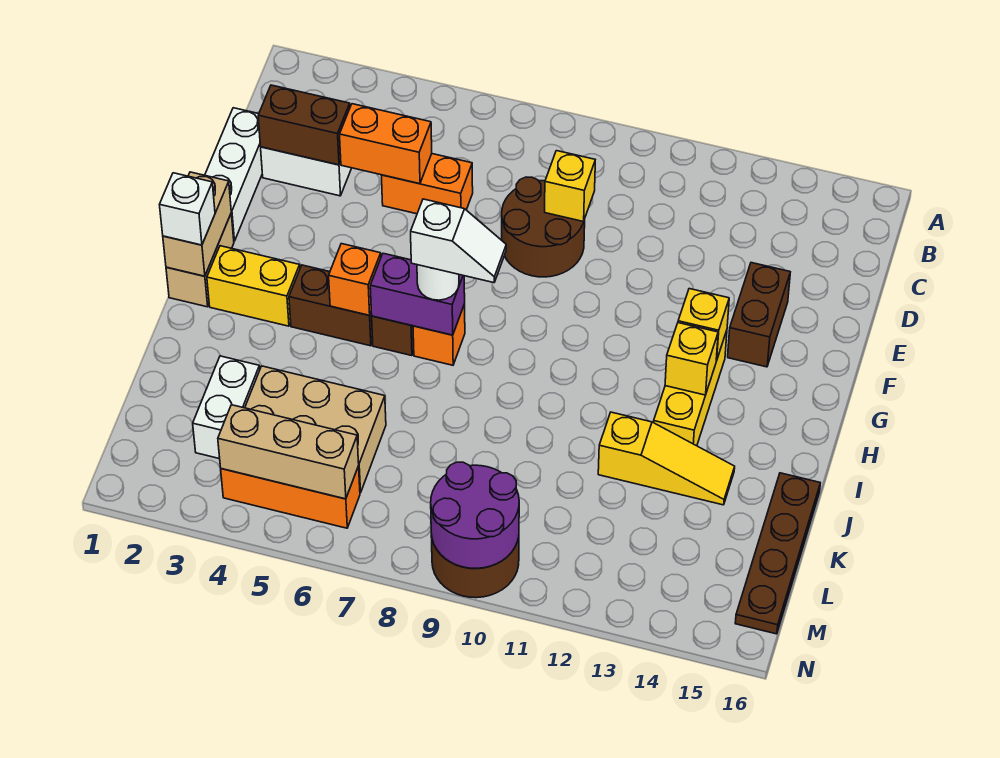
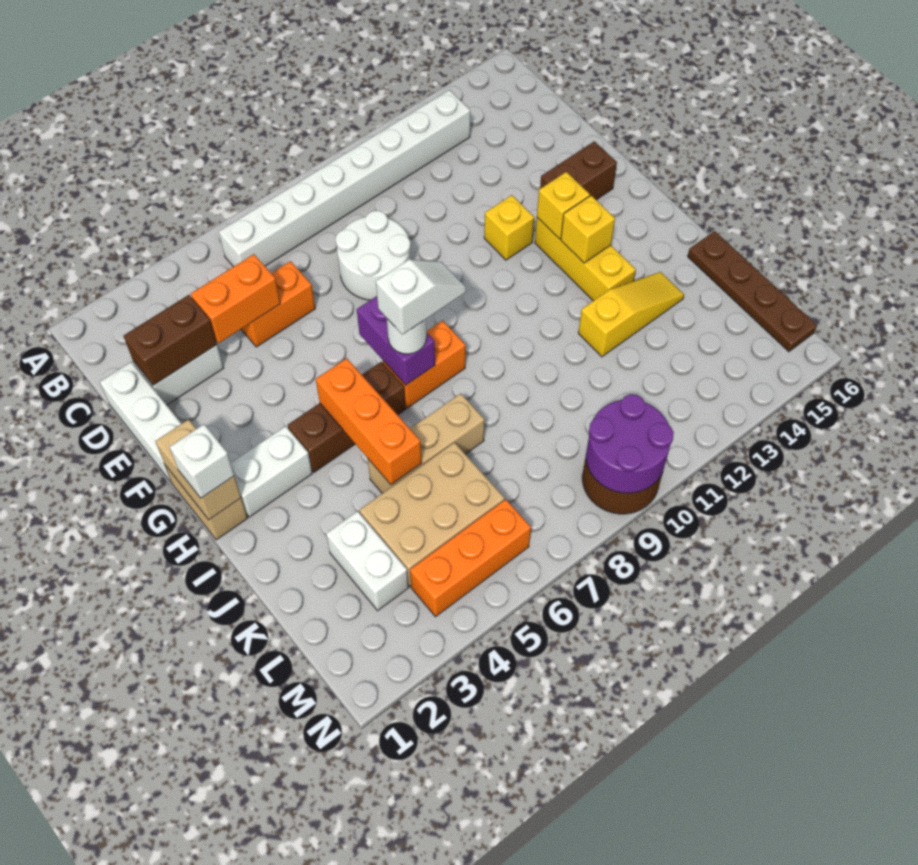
none -> white brick B6:B13 level 1
brown round brick D8:E9 level 1 -> white round brick D8:E9 level 1
yellow brick D9 level 2 -> yellow brick F12 level 1
brown brick E14:F14 level 1 -> brown brick F14:F15 level 1
yellow brick H2:H3 level 1 -> white brick H2:H3 level 1
orange brick H5 level 2 -> orange brick H5:J5 level 2
purple brick H6:H7 level 2 -> purple brick G7:H7 level 2
orange brick H7 level 1 -> orange brick H7:H8 level 1
tan brick M4:M6 level 2 -> tan brick J5:J7 level 1

